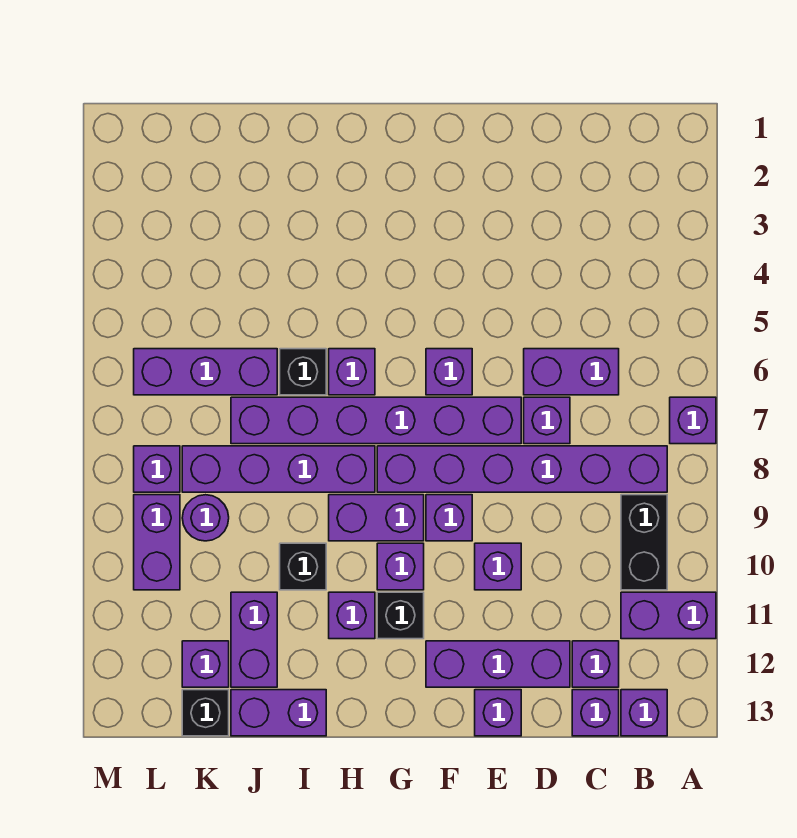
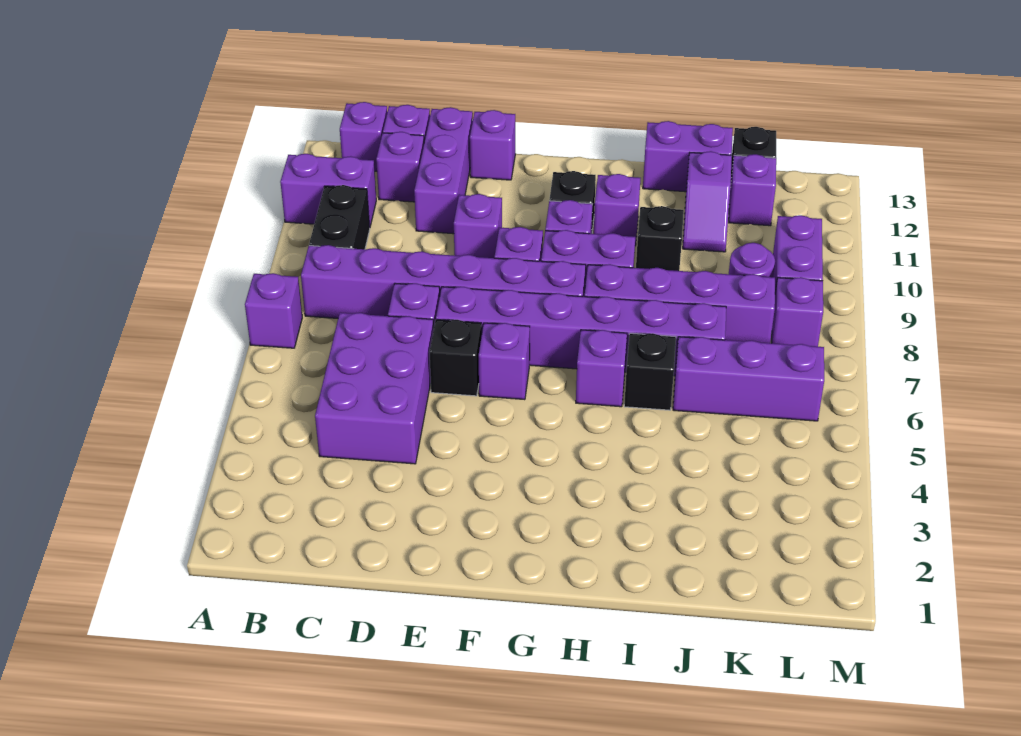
purple brick C6:D6 level 1 -> purple brick C4:D6 level 1
purple brick D12:F12 level 1 -> purple brick D11:D13 level 1
none -> black brick E6 level 1
purple brick J11:J12 level 1 -> purple slope J11:J12 level 1 top 12

